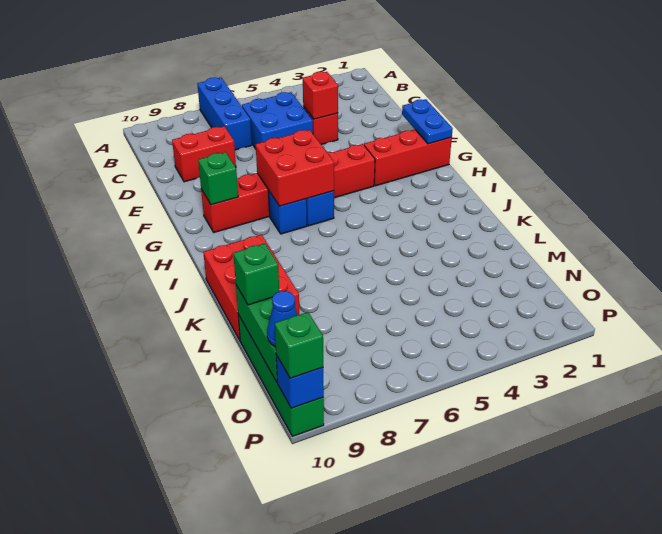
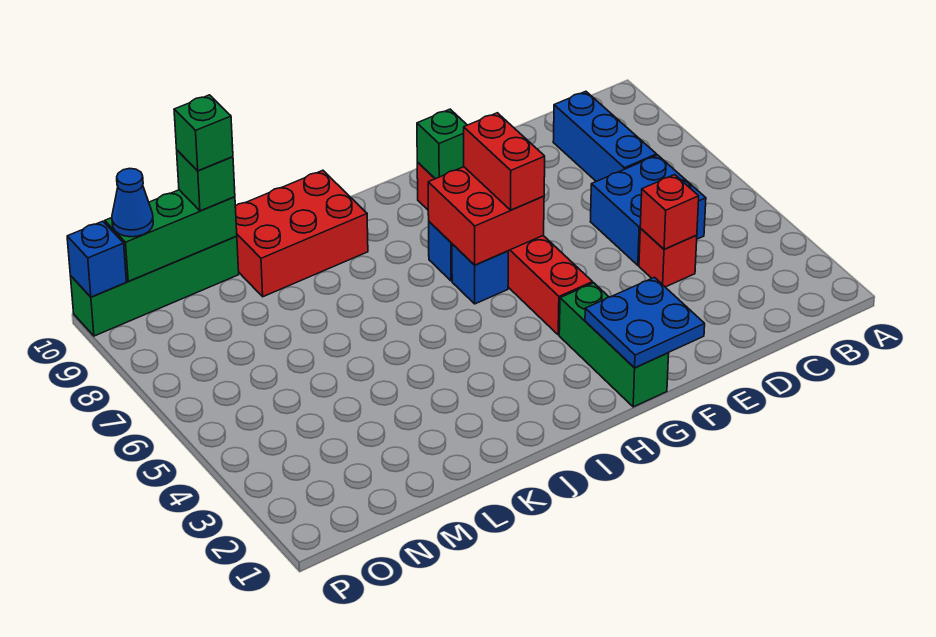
blue brick A7:C7 level 1 -> blue brick C7:C9 level 1
red brick D8:D9 level 1 -> red brick G6:G7 level 3
blue plate F1:G1 level 2 -> blue plate F1:G2 level 2
red brick G1:G3 level 1 -> green brick G1:G3 level 1
green brick P10 level 3 -> green brick M10 level 4

